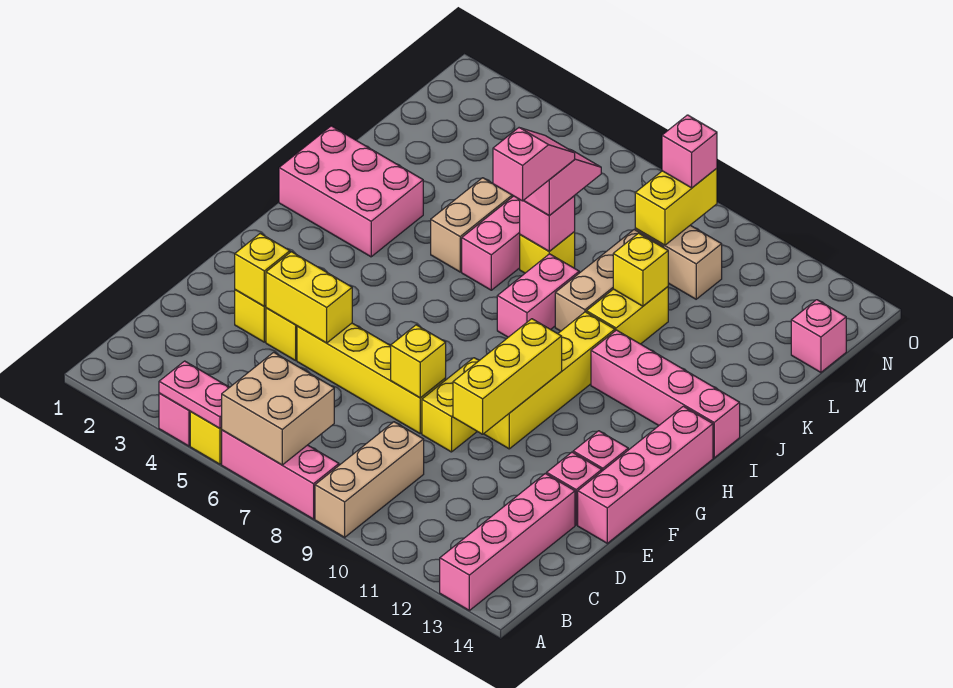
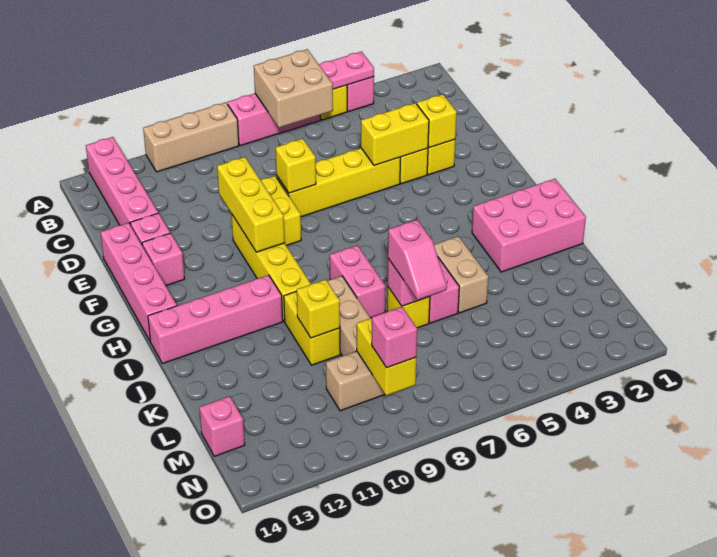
tan brick A9:C9 level 1 -> tan brick A9:A11 level 1
pink slope J7:K7 level 4 top J -> none

